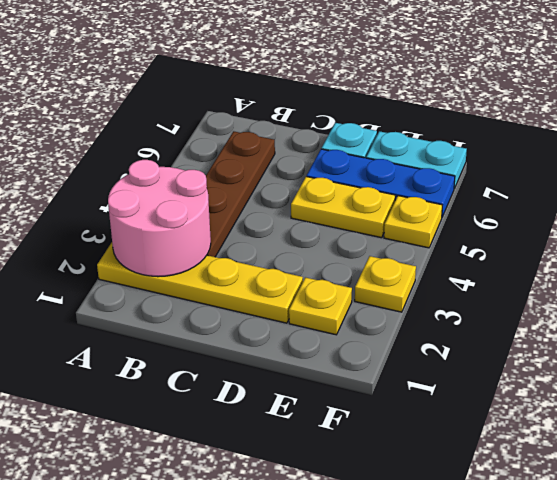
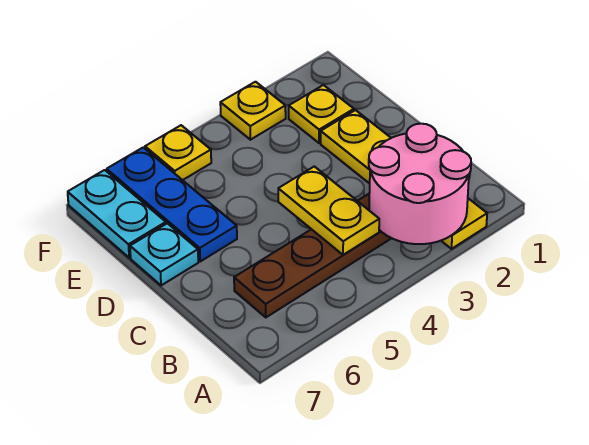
yellow plate D5:E5 level 1 -> yellow plate B4:C4 level 2

